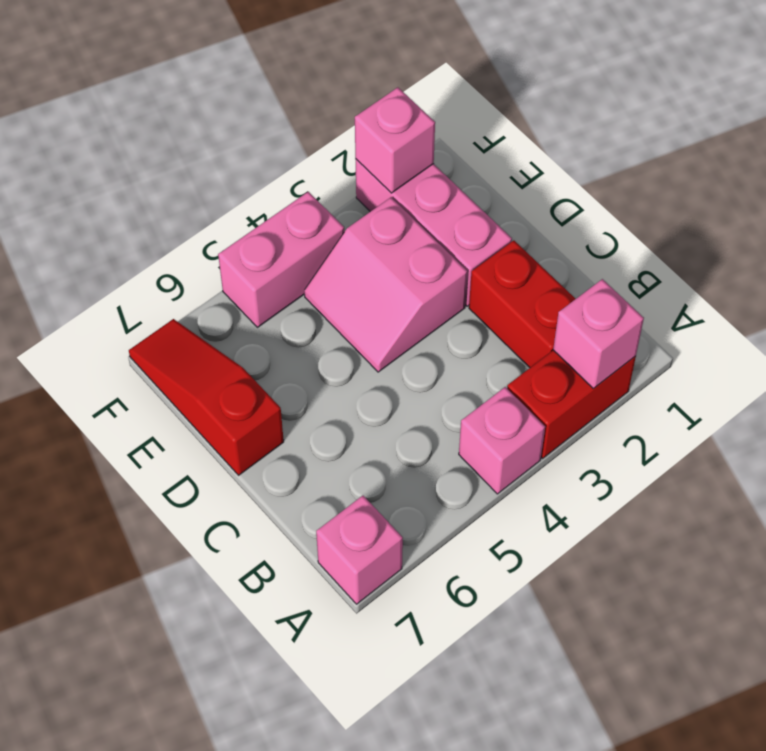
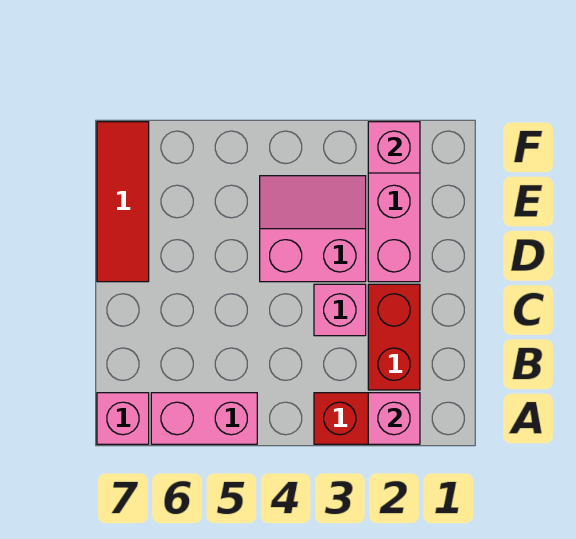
pink brick A4 level 1 -> pink brick C3 level 1
pink slope D3:E4 level 1 top 3 -> pink slope D3:E4 level 1 top D
red slope D7:F7 level 1 top D -> red tile D7:F7 level 1
pink brick F4:F5 level 1 -> pink brick A5:A6 level 1

